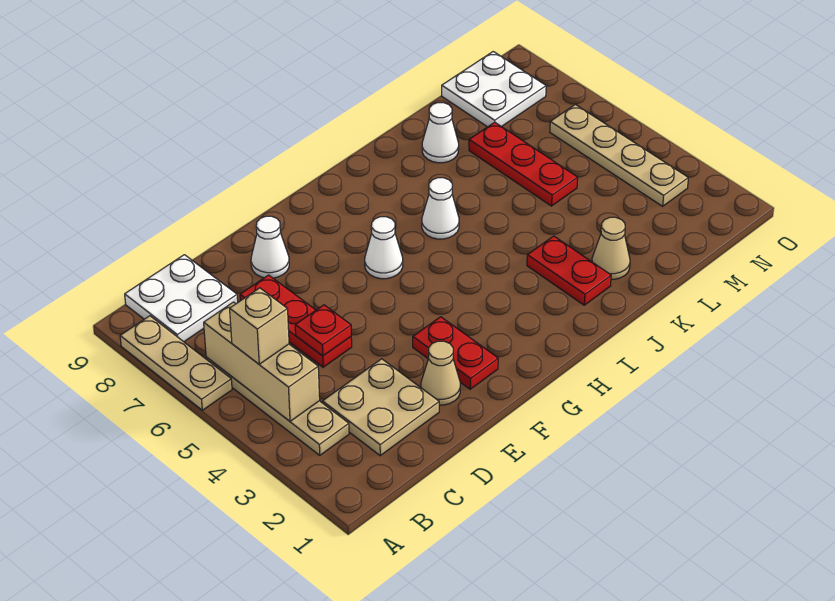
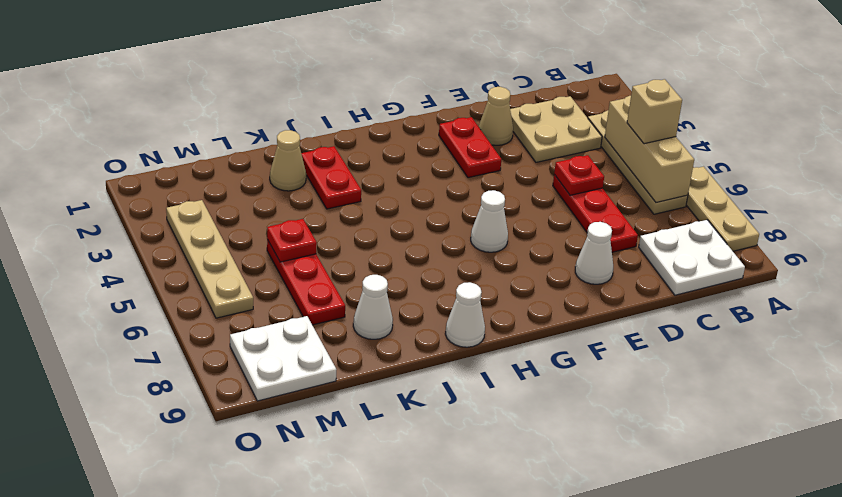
white cone I6 level 1 -> white cone I9 level 1
none -> red plate L5 level 2

